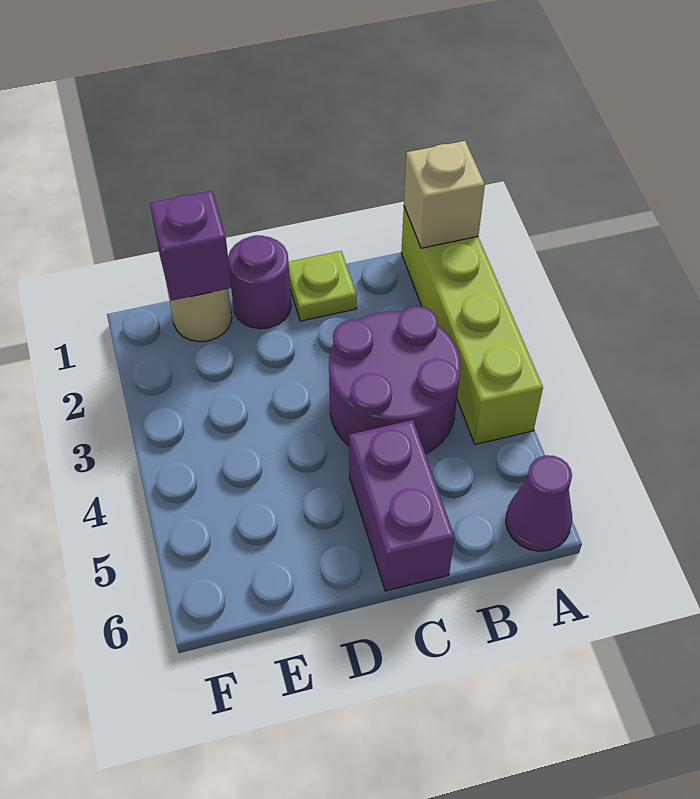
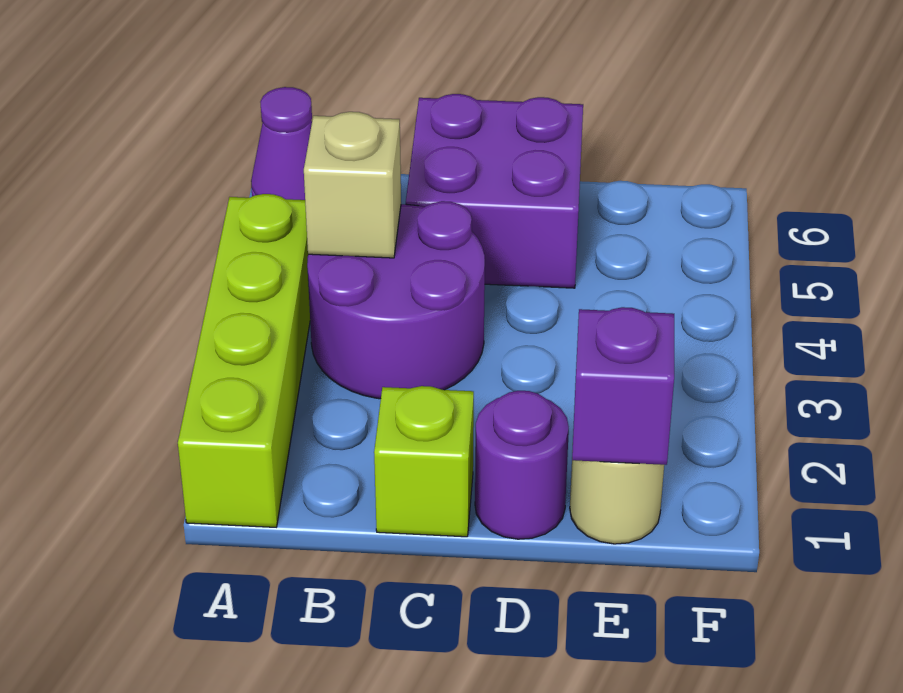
tan brick A1 level 2 -> tan brick B4 level 2
lime plate C1 level 1 -> lime brick C1 level 1
purple brick C5:C6 level 1 -> purple brick C5:D6 level 1

